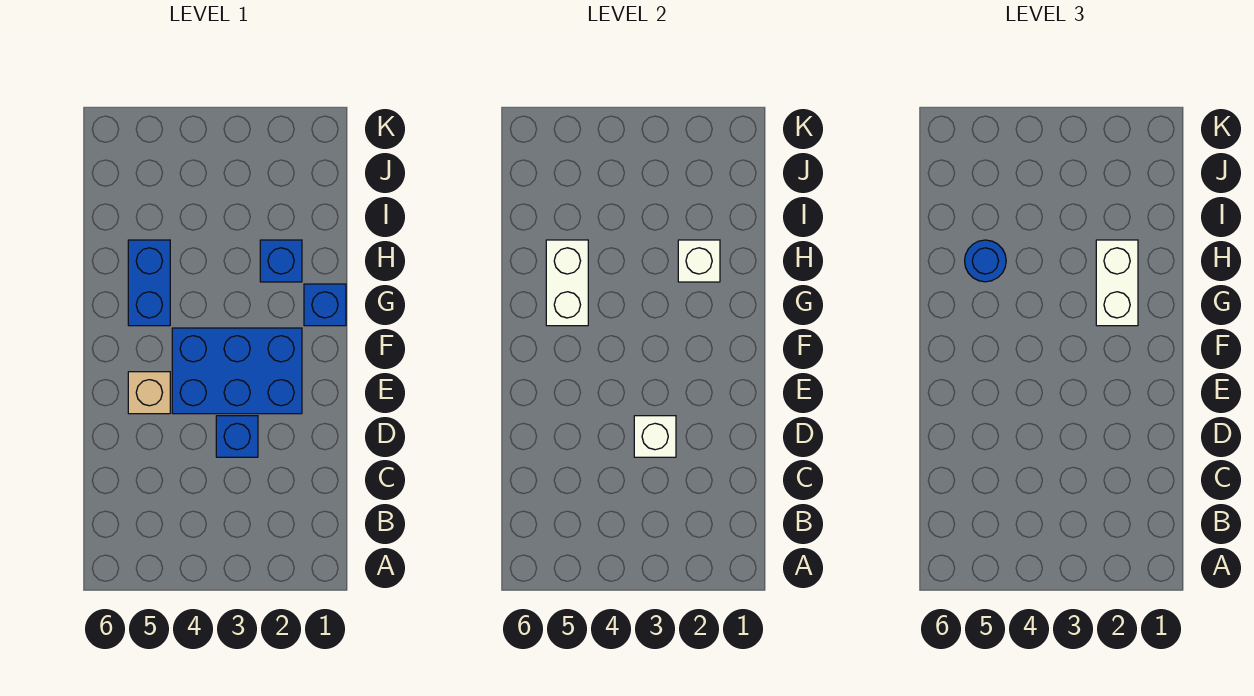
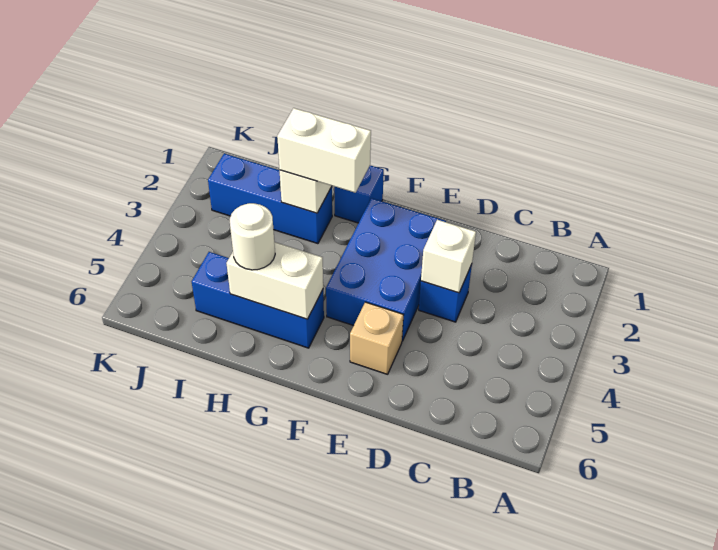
blue brick G5:H5 level 1 -> blue brick G5:I5 level 1
blue brick H2 level 1 -> blue brick H2:J2 level 1
blue round brick H5 level 3 -> white round brick H5 level 3

